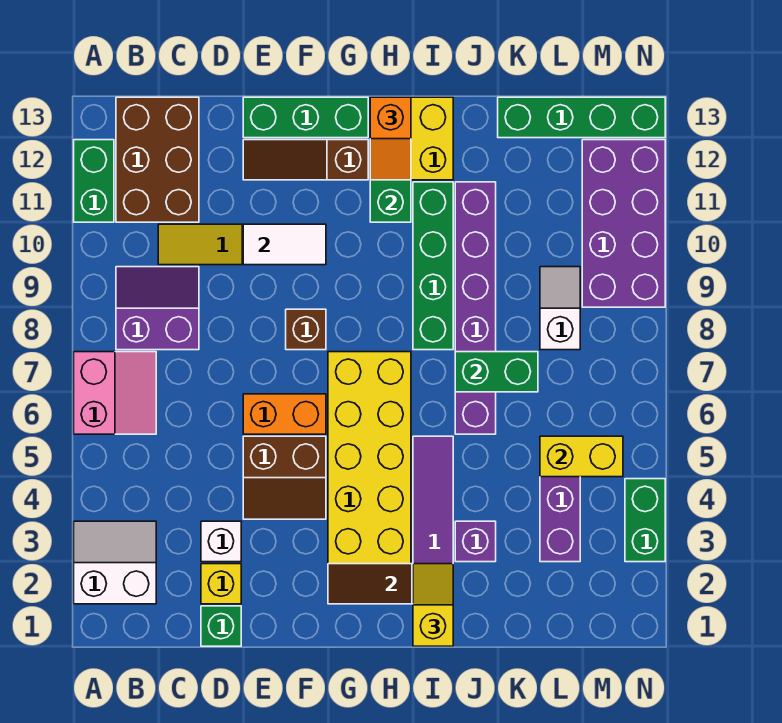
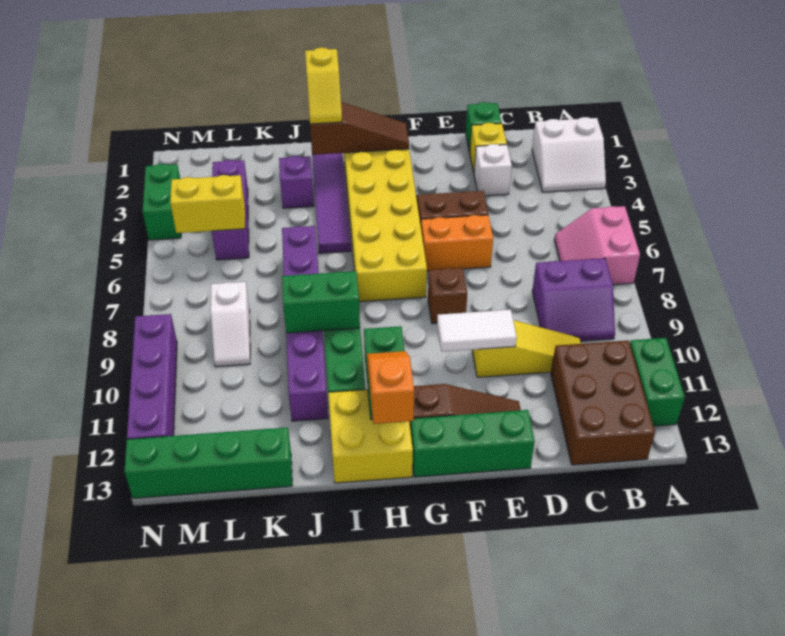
green brick J7:K7 level 2 -> green brick I9:J9 level 2
purple brick M9:N12 level 1 -> purple brick N9:N12 level 1

